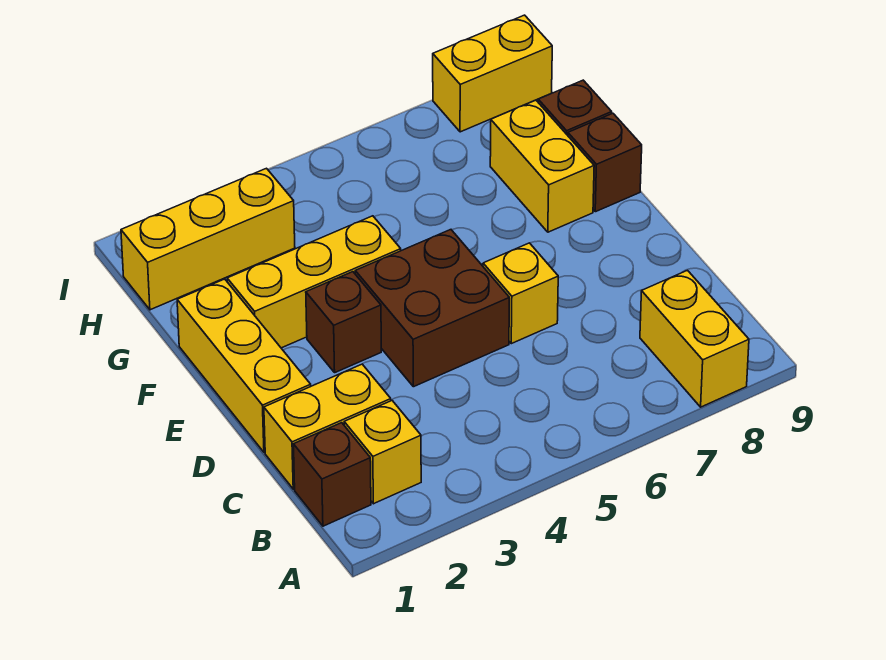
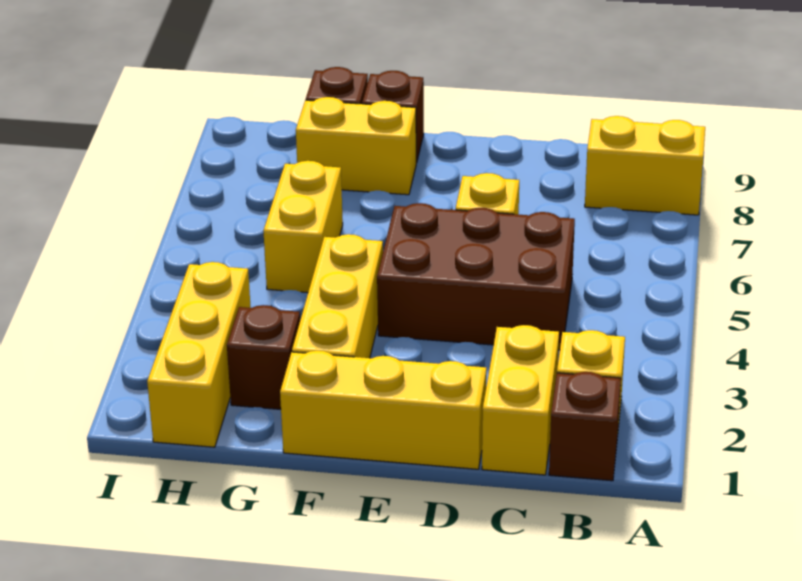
brown brick D4:E5 level 1 -> brown brick C4:E5 level 1
brown brick E3 level 1 -> brown brick G2 level 1
yellow brick I8:I9 level 1 -> yellow brick G5:G6 level 1

